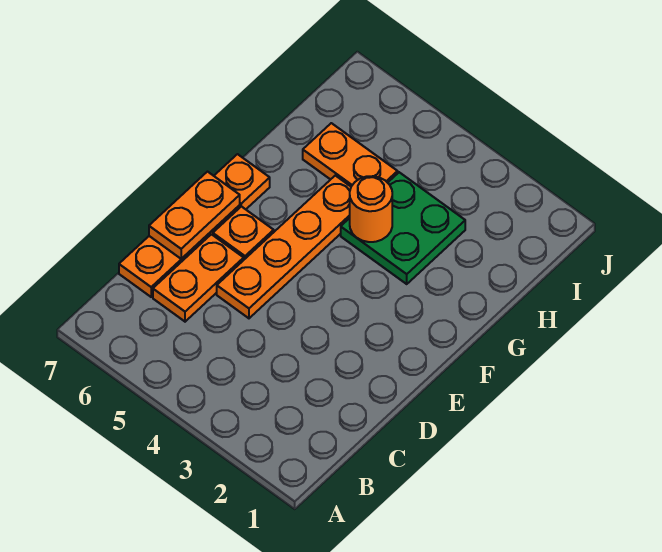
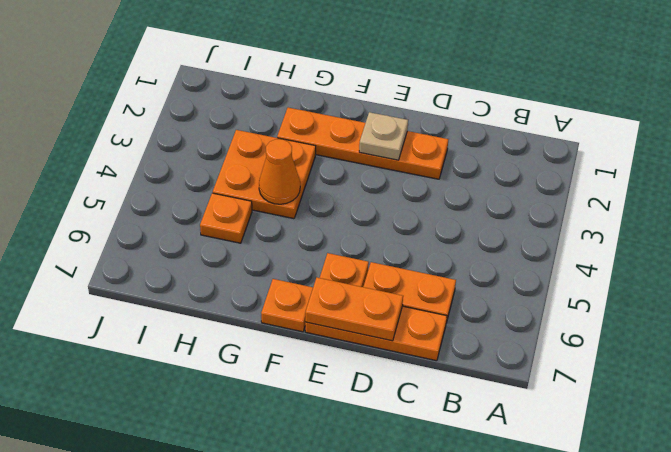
orange plate D5:G5 level 1 -> orange plate D2:G2 level 1
none -> tan plate E2 level 2
green plate G3:H4 level 1 -> orange plate G3:H4 level 1
orange round brick G4 level 2 -> orange cone G4 level 2
orange plate H5:H6 level 1 -> orange plate H5 level 1

